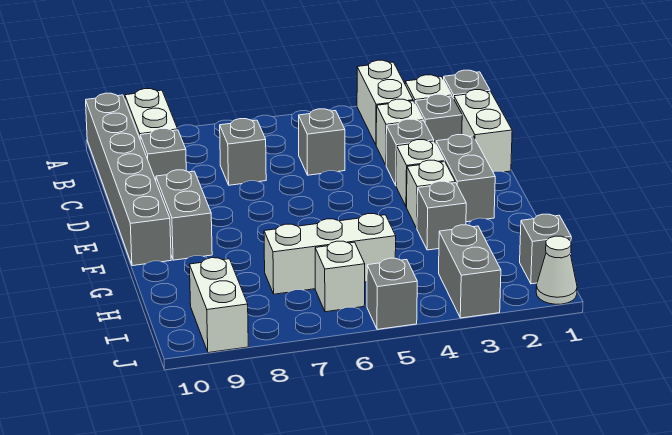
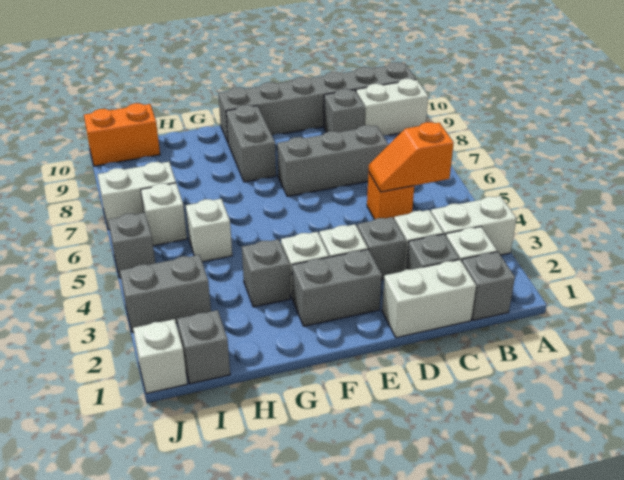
none -> orange slope B5:C5 level 2 top B
grey brick C5 level 1 -> orange brick C5 level 1
grey brick C7 level 1 -> grey brick C7:E7 level 1
grey brick E9:F9 level 1 -> grey brick F8:F9 level 1
white brick H5:H7 level 1 -> white brick H5 level 1
white brick I9:J9 level 1 -> white brick I7:J7 level 1
none -> orange brick I10:J10 level 1
white cone J1 level 1 -> white brick J1 level 1

